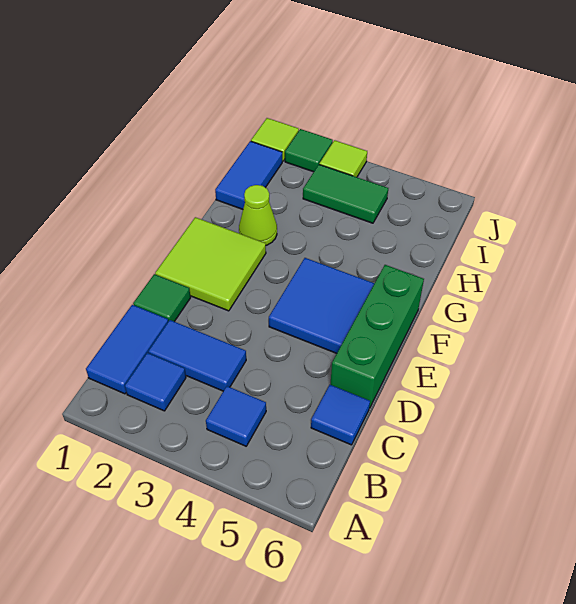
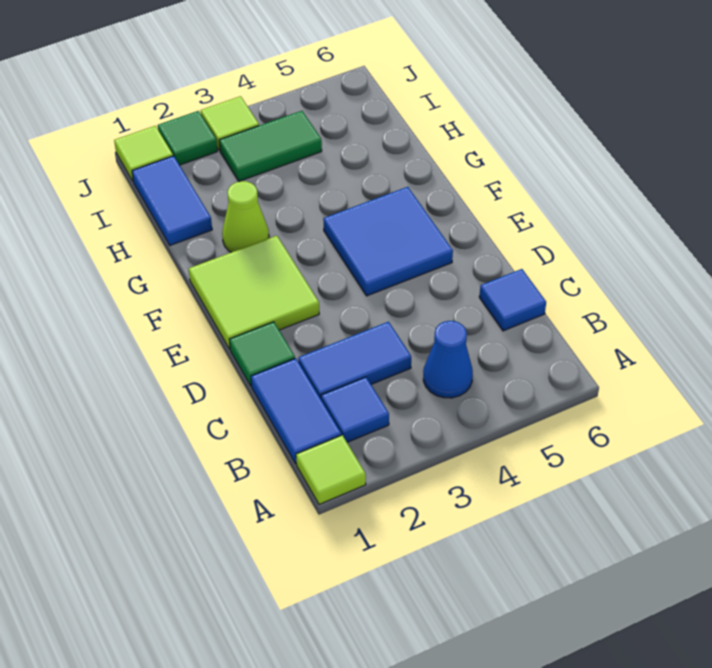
none -> lime tile A1 level 1
blue tile B4 level 1 -> blue cone B4 level 1
green brick D6:F6 level 1 -> none

